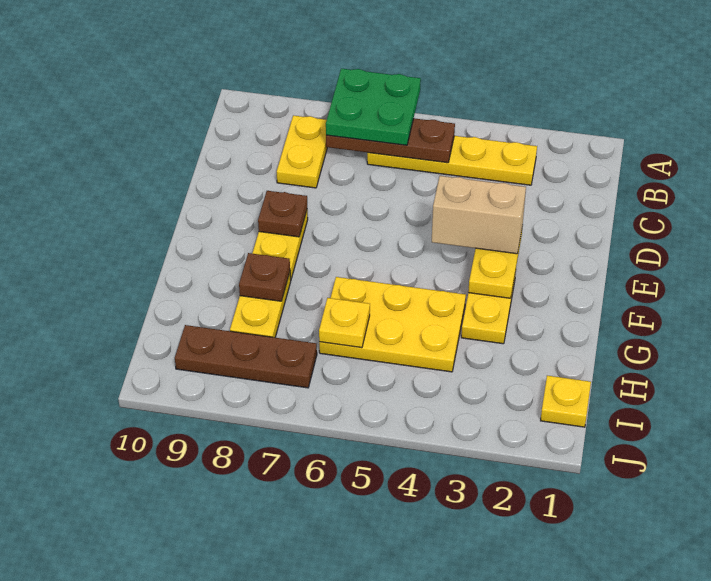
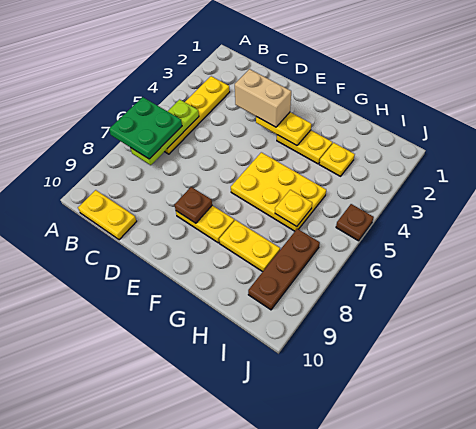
brown plate B5:B7 level 2 -> lime plate B5:B7 level 2
yellow plate B8:C8 level 1 -> yellow plate B10:C10 level 1
tan brick E3:E4 level 3 -> tan brick D3:E3 level 3
yellow plate G4:H6 level 1 -> yellow plate F5:H6 level 1
brown plate G8 level 2 -> brown plate J5 level 1
yellow plate I1 level 1 -> yellow plate H3 level 1

